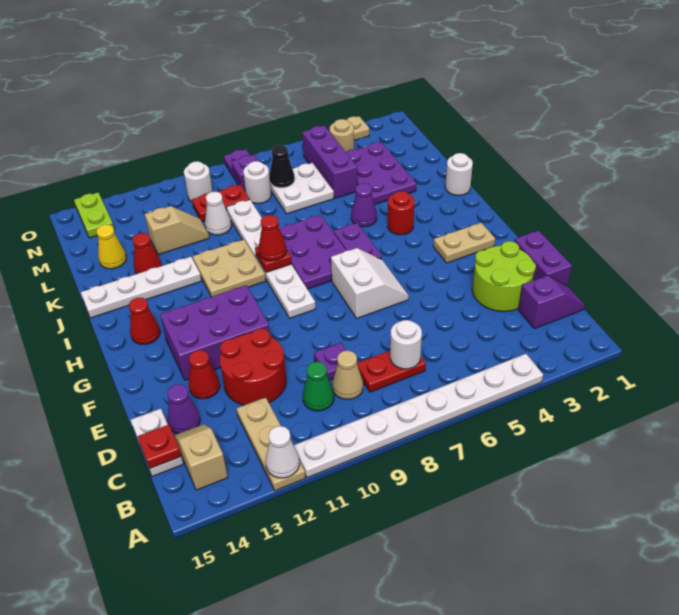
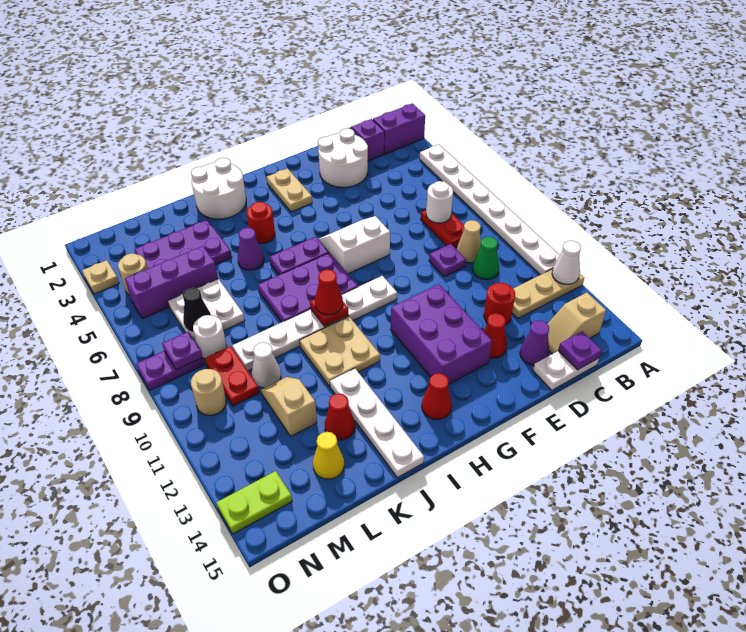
red plate C15 level 2 -> purple plate C15 level 2
purple brick D1:E1 level 1 -> purple brick A2:B2 level 1
lime round brick D2:E3 level 1 -> white round brick D2:E3 level 1
red round brick D11:E12 level 1 -> red round brick D12 level 1
white round brick J1 level 1 -> white round brick I1:J2 level 1
white round brick N10 level 1 -> tan round brick N10 level 1

